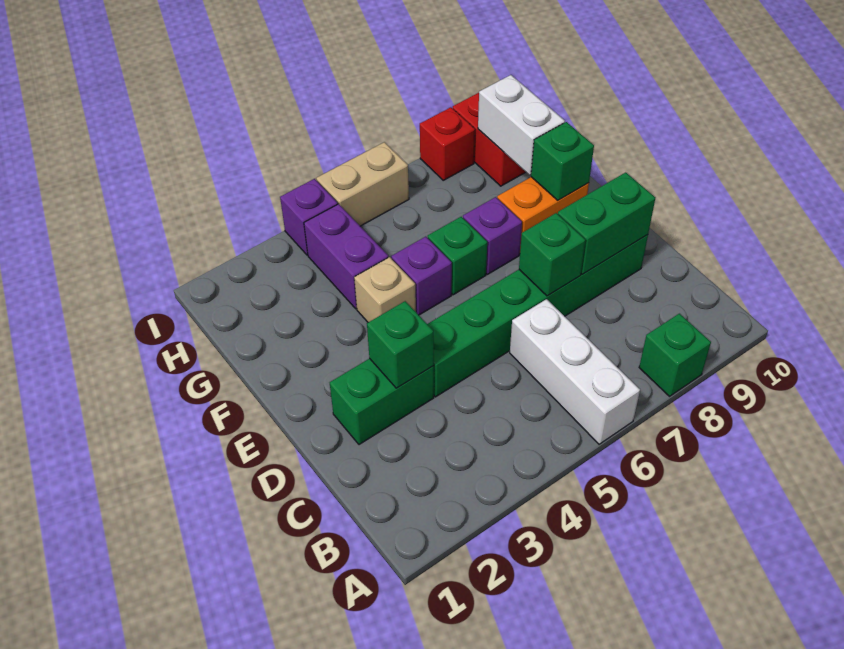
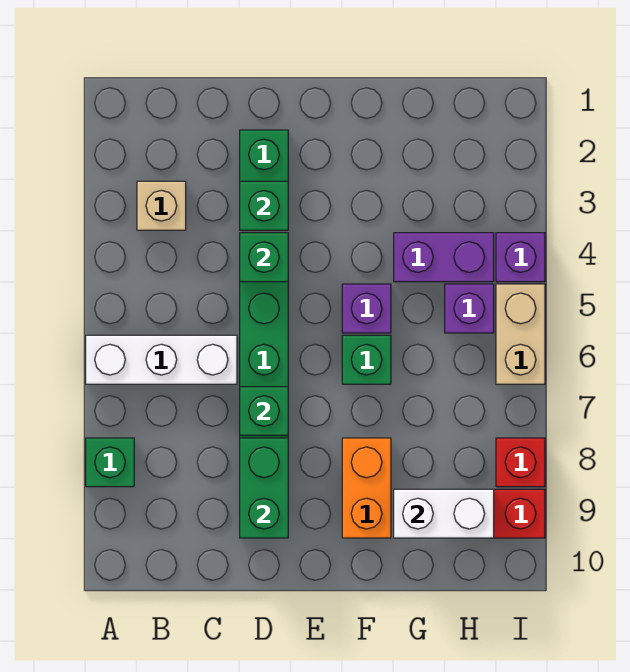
tan brick F4 level 1 -> tan brick B3 level 1
purple brick F7 level 1 -> purple brick H5 level 1
green brick F9 level 2 -> green brick D4 level 2

